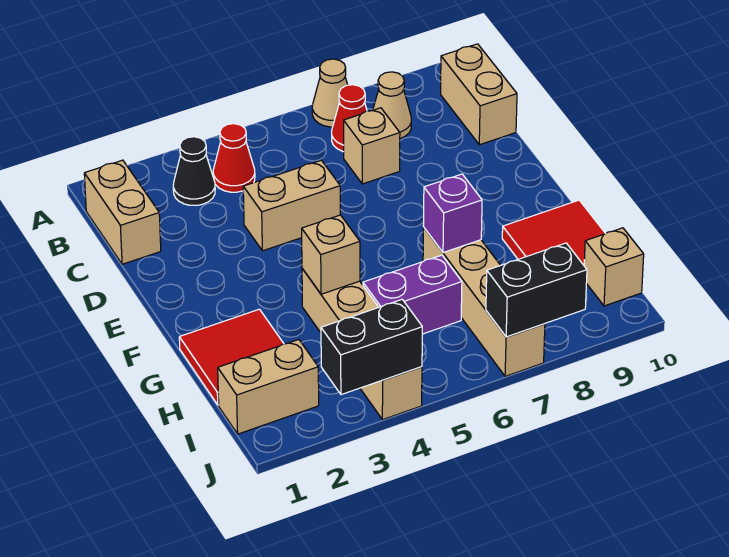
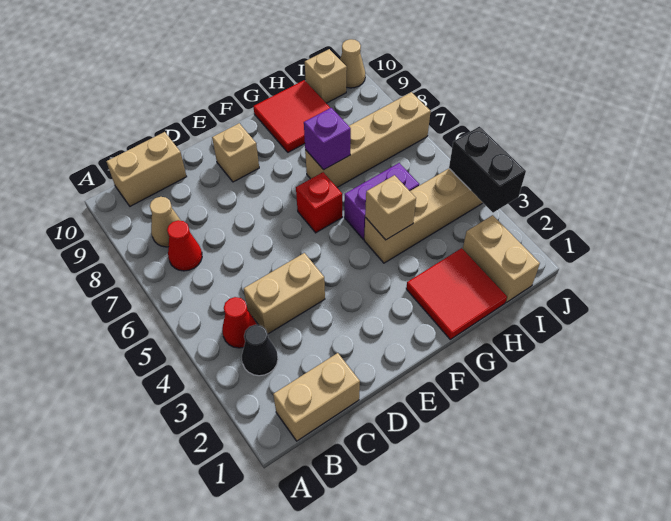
tan cone A7 level 1 -> tan cone J10 level 1
tan brick C7 level 1 -> tan brick E9 level 1
tan brick D4:D5 level 1 -> tan brick C4:D4 level 1
none -> red brick F6 level 1
purple brick H5:H6 level 1 -> purple brick G5:H5 level 1
black brick J7:J8 level 2 -> none

